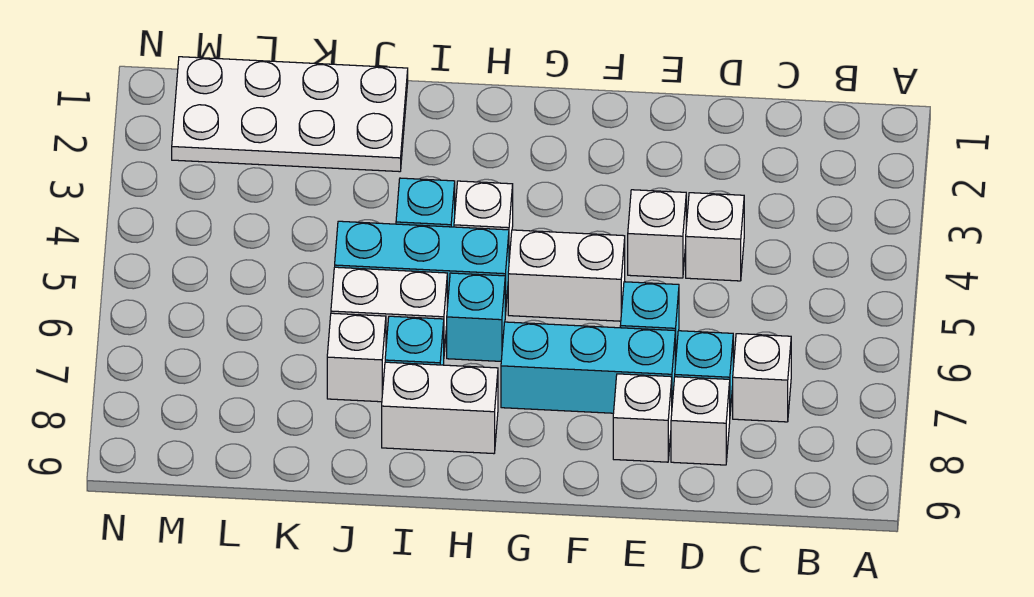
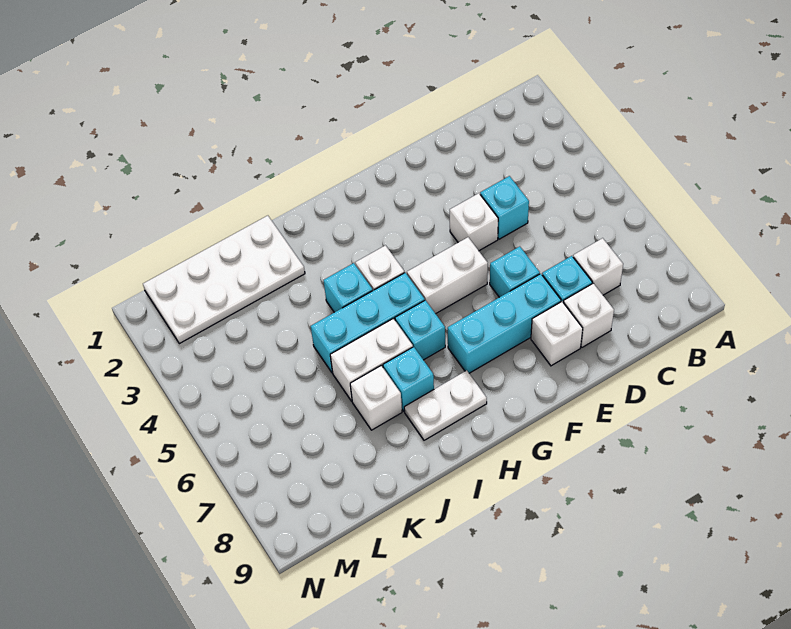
white brick D4 level 1 -> cyan brick D4 level 1
white brick H8:I8 level 1 -> white plate H8:I8 level 1

